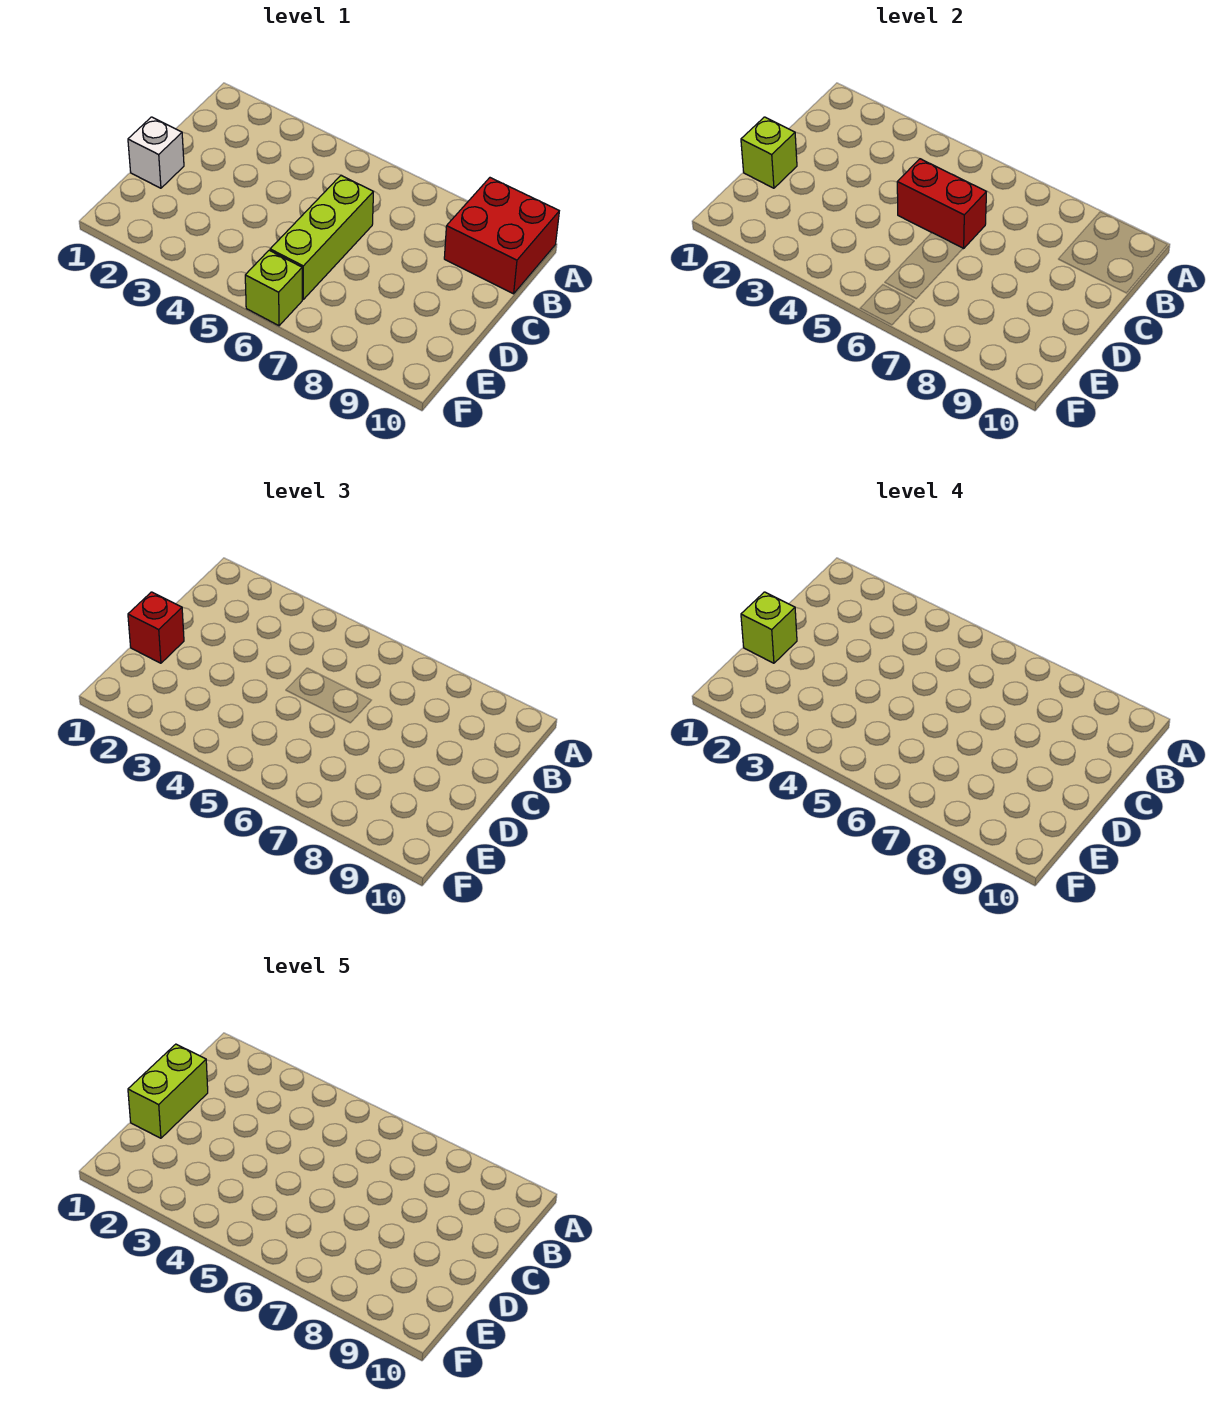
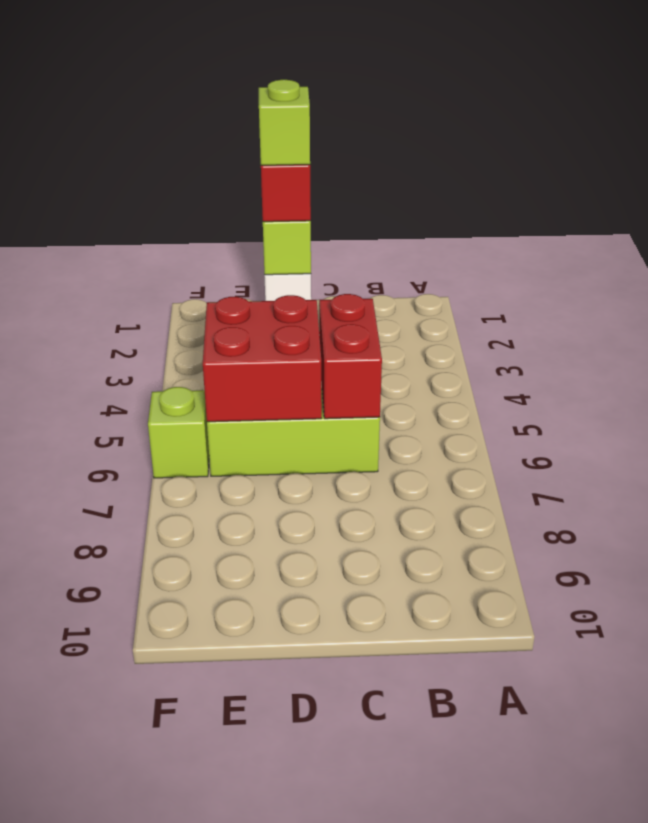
red brick A9:B10 level 1 -> red brick D5:E6 level 2
lime brick C1:D1 level 5 -> none

